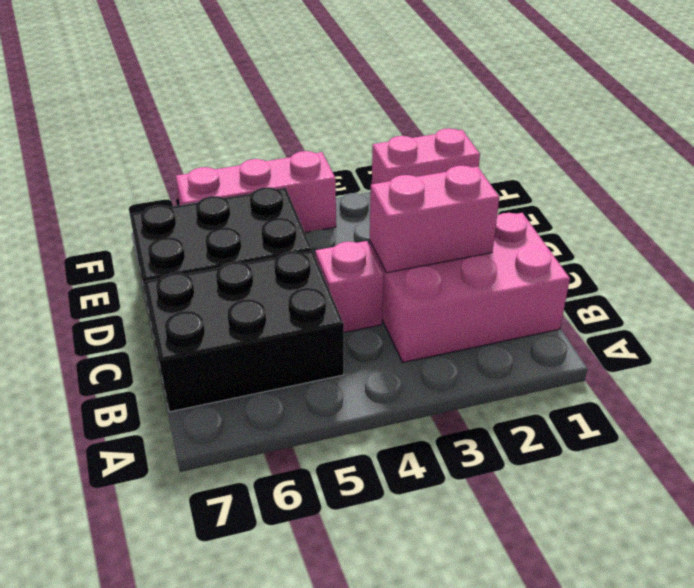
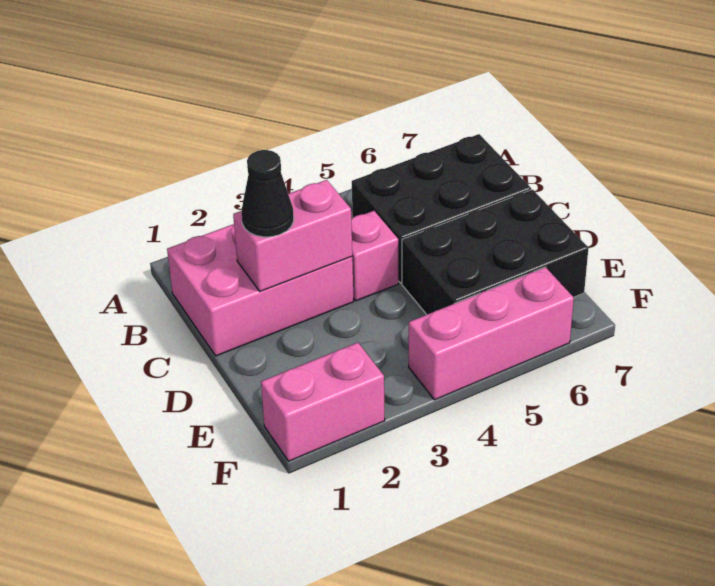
none -> black cone C2 level 3

